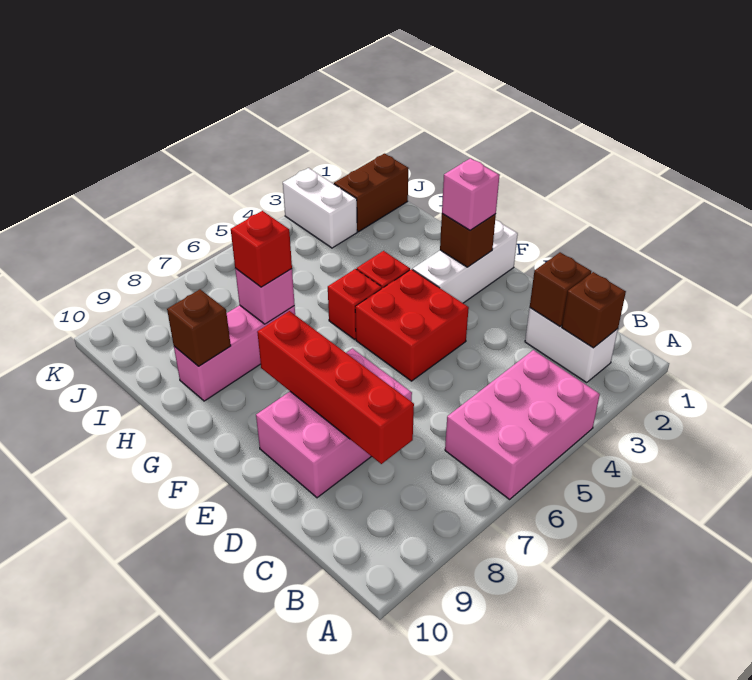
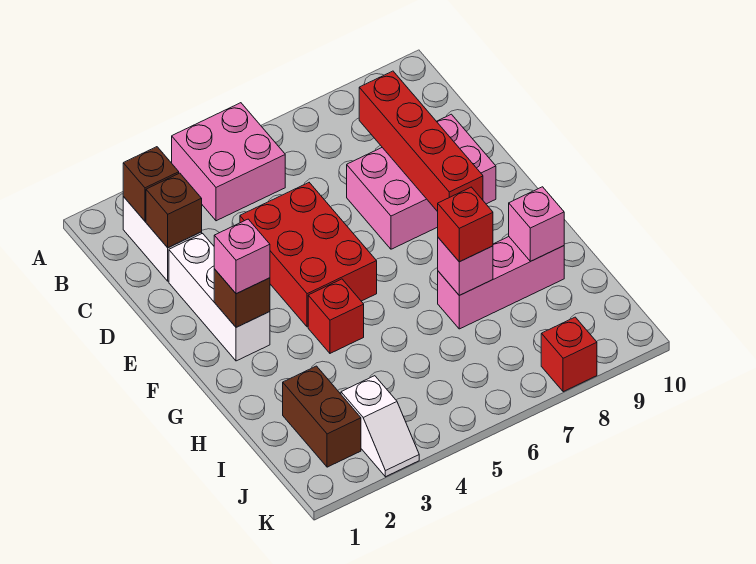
pink brick A4:B6 level 1 -> pink brick A4:B5 level 1
red brick E4:F5 level 1 -> red brick D4:F5 level 1
white brick F1:F3 level 1 -> white brick D2:F2 level 1
red brick G5 level 1 -> red brick K8 level 1
brown brick H9 level 2 -> pink brick H9 level 2
brown brick J1:J2 level 1 -> brown brick I2:J2 level 1
white brick J3:K3 level 1 -> white slope J3:K3 level 1 top J

